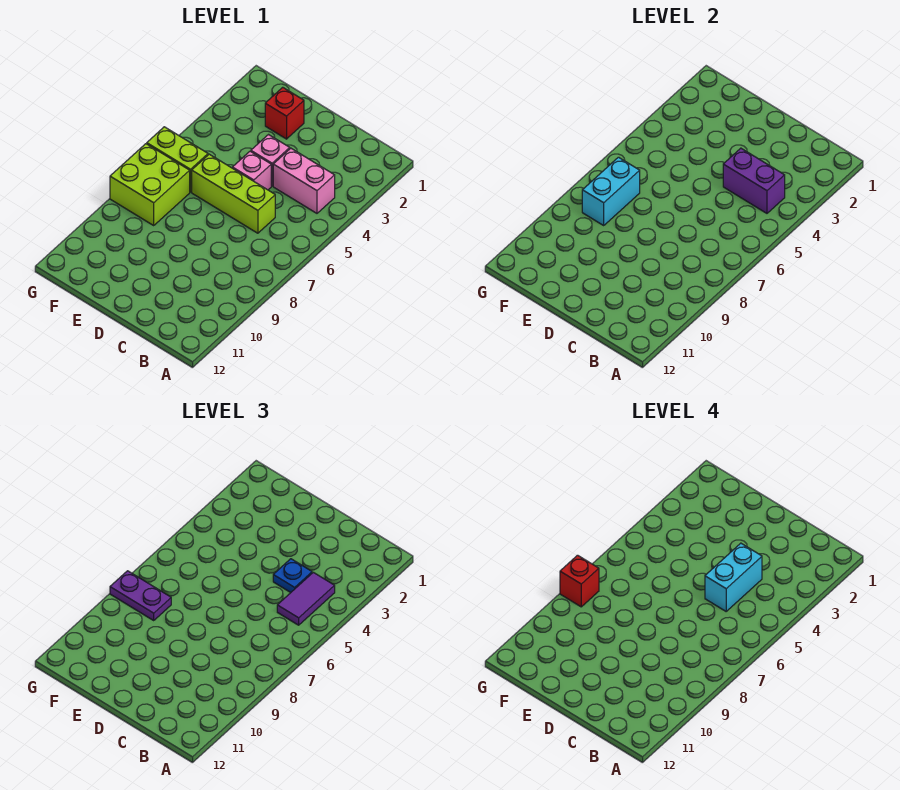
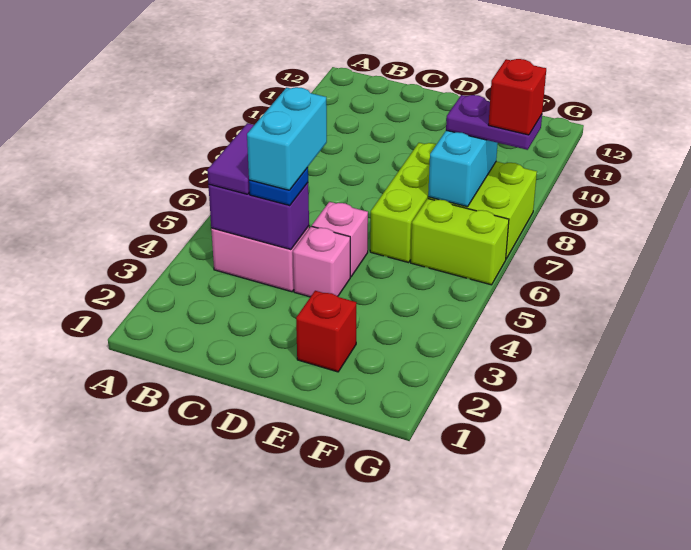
lime brick C6:E6 level 1 -> lime brick E6:E8 level 1

